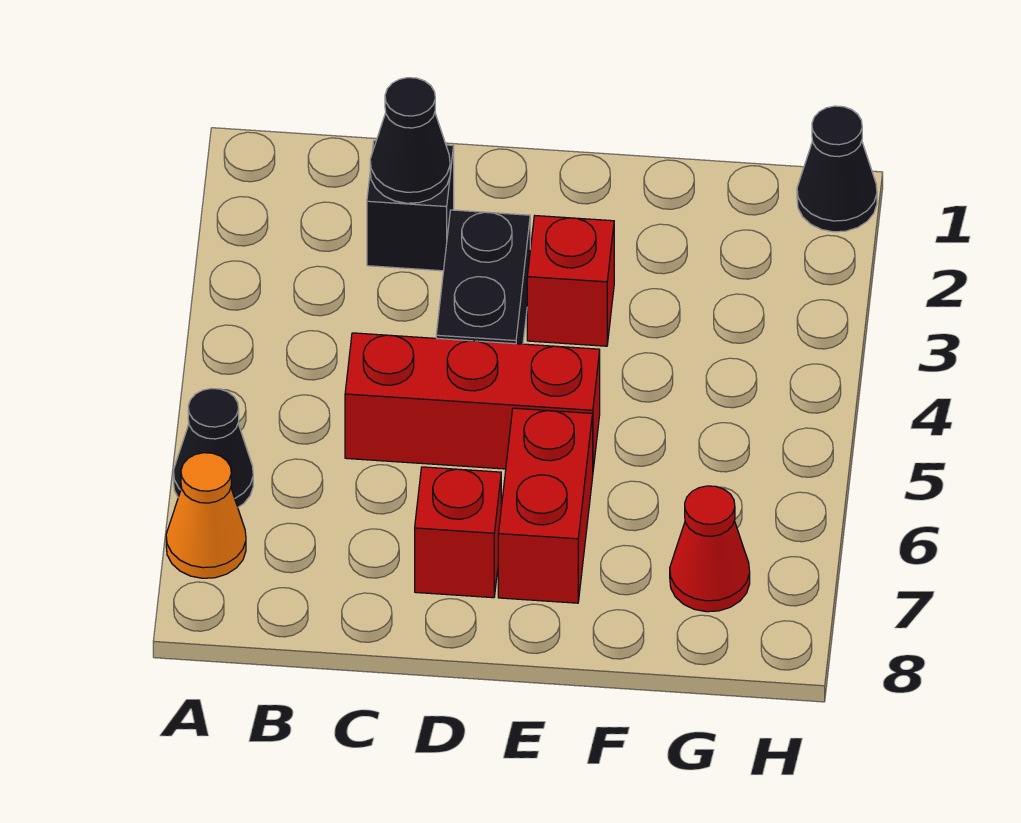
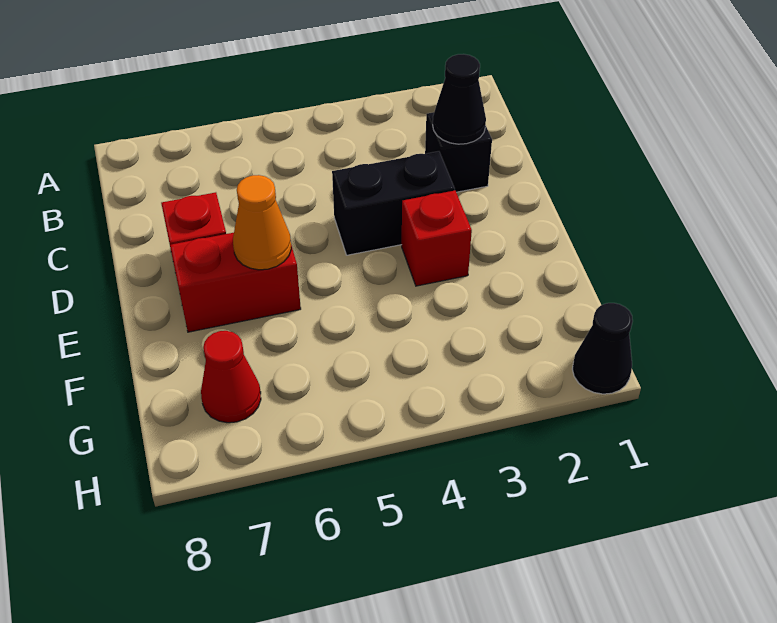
black cone A6 level 1 -> none
orange cone A7 level 1 -> orange cone E6 level 2
red brick C5:E5 level 1 -> none

